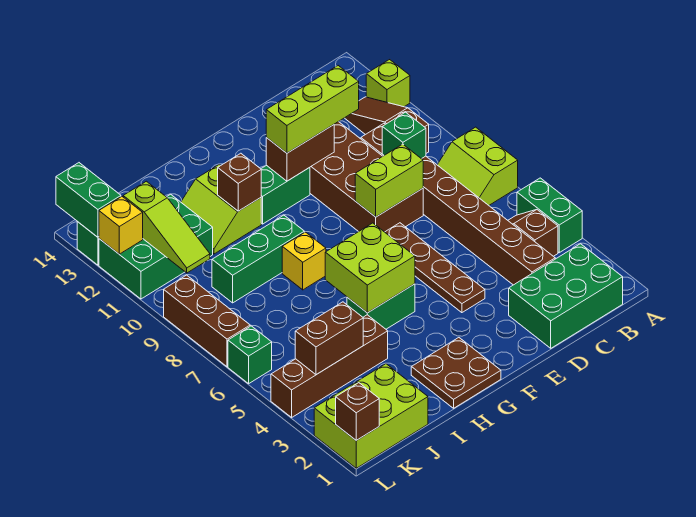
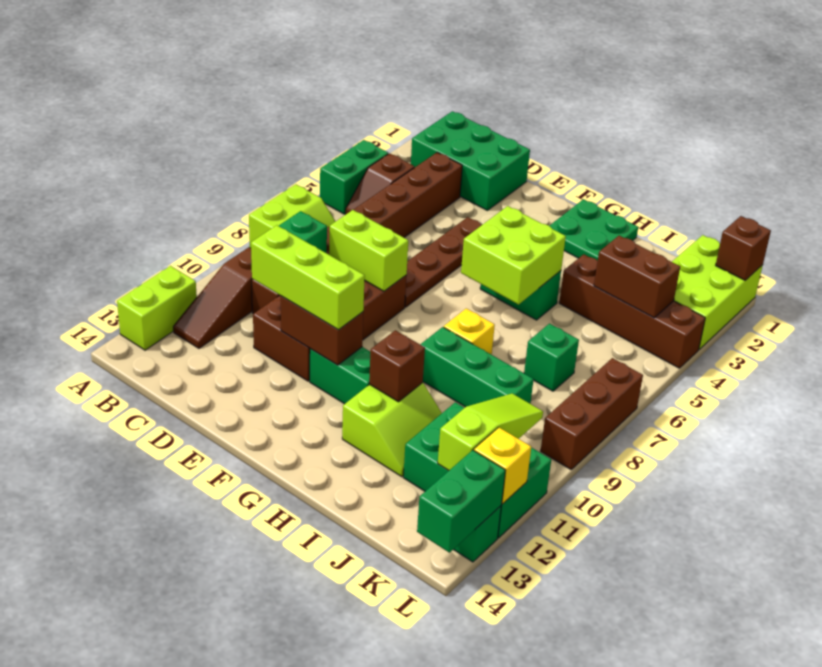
lime brick A12 level 1 -> lime brick A12:A13 level 1
brown plate G1:H2 level 1 -> green plate G1:H2 level 1
lime brick J1:L2 level 1 -> lime brick K1:L3 level 1
green brick L6 level 1 -> green brick J7 level 1

